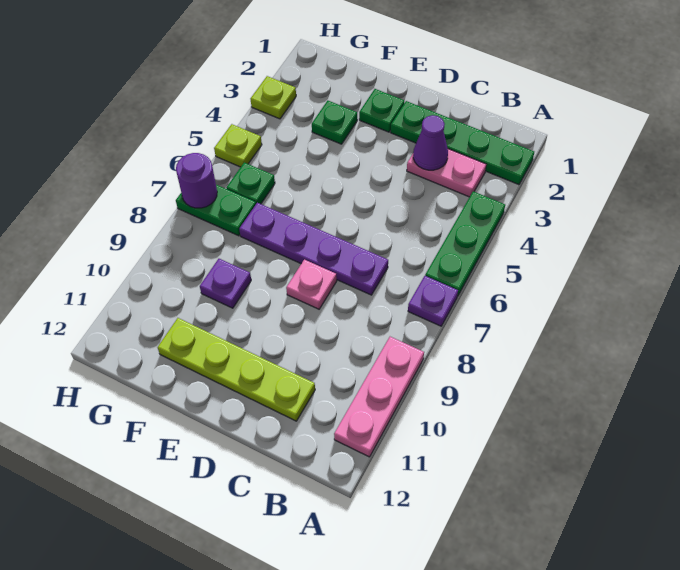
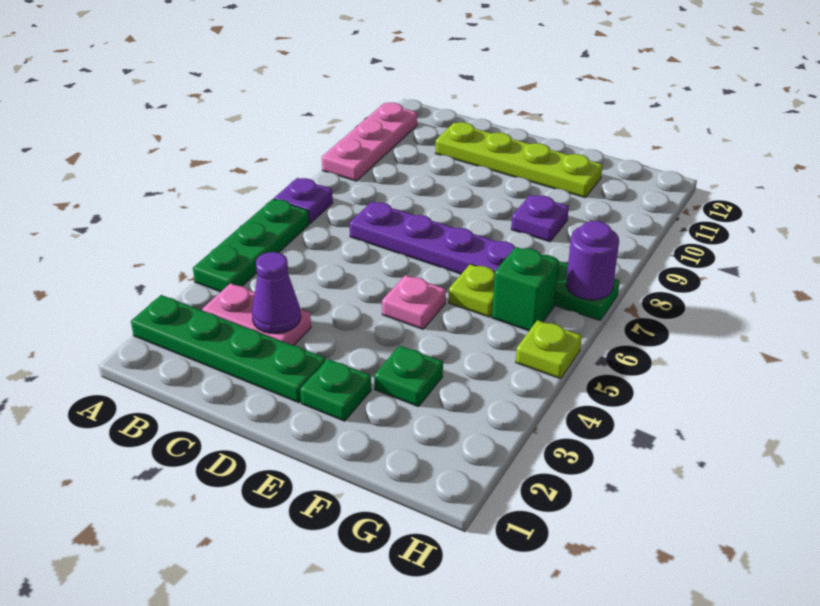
pink plate D8 level 1 -> pink plate E5 level 1
green plate G6 level 1 -> green brick G6 level 1
lime plate H3 level 1 -> lime plate F6 level 1

